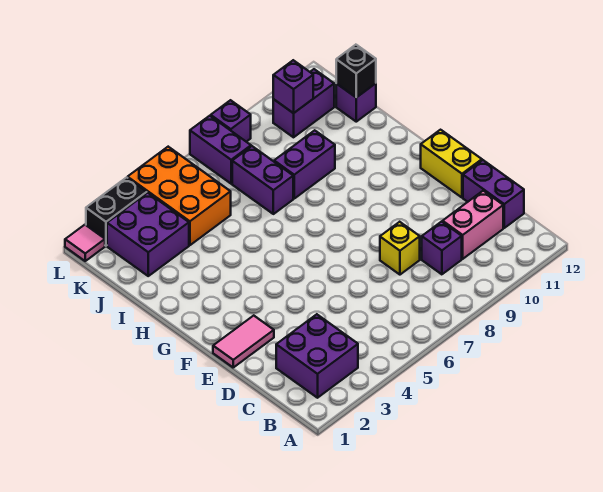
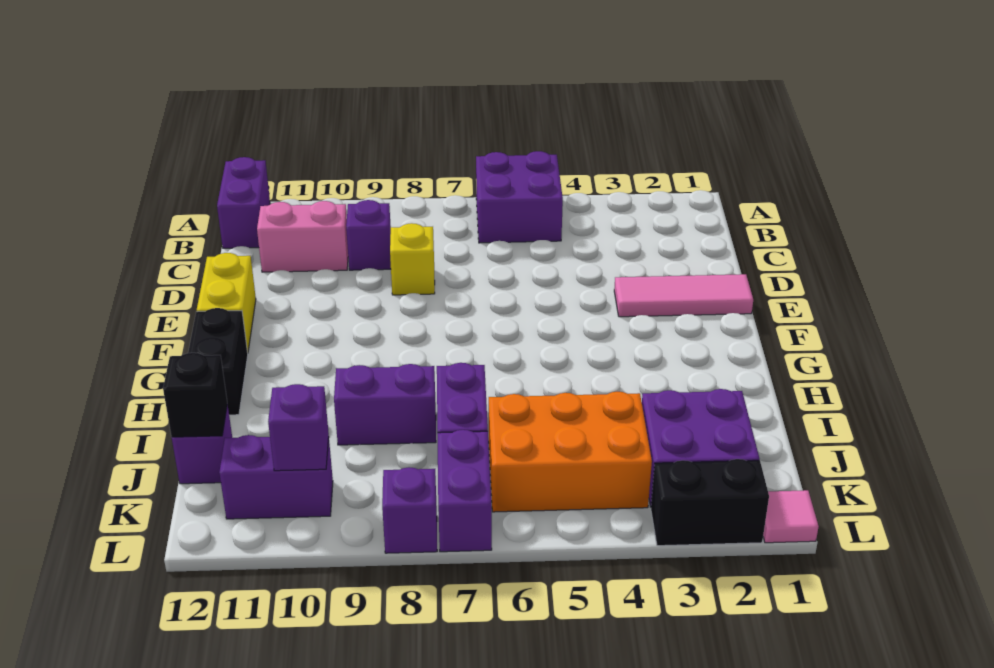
purple brick B2:C3 level 1 -> purple brick A5:B6 level 1
purple brick C12:D12 level 1 -> purple brick A12:B12 level 1
pink tile E1:E2 level 1 -> pink tile E1:E3 level 1
none -> black brick G12:H12 level 1
orange brick J4:L5 level 1 -> orange brick J4:K6 level 1

